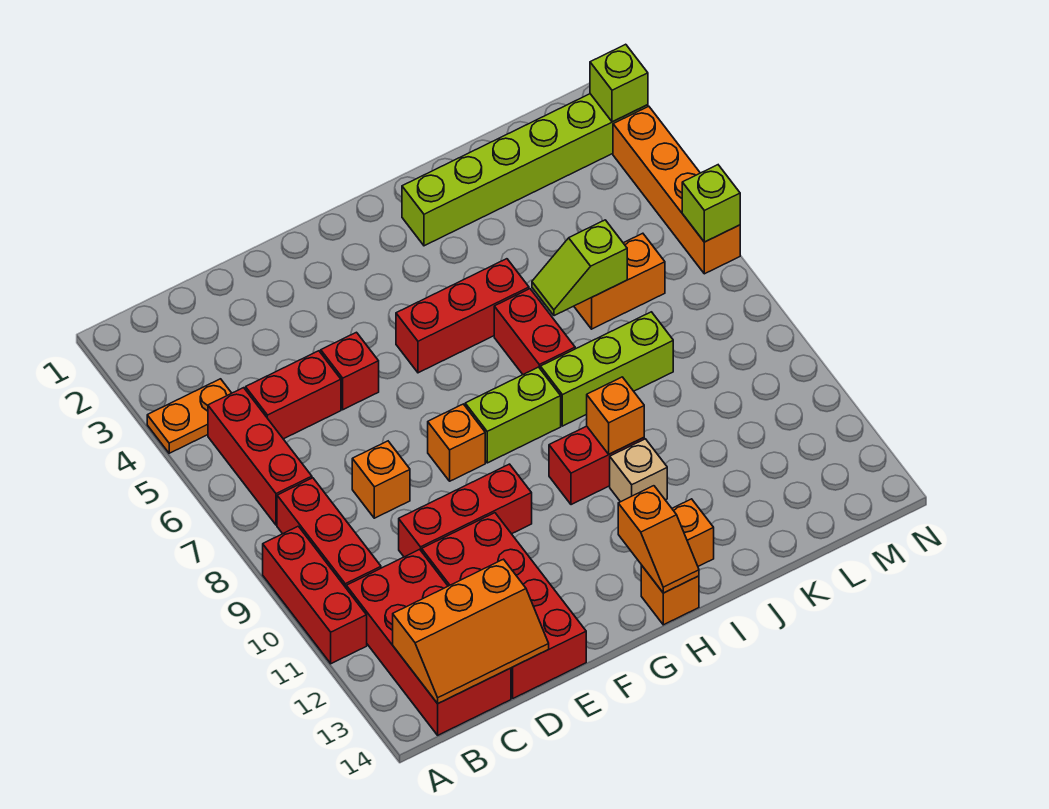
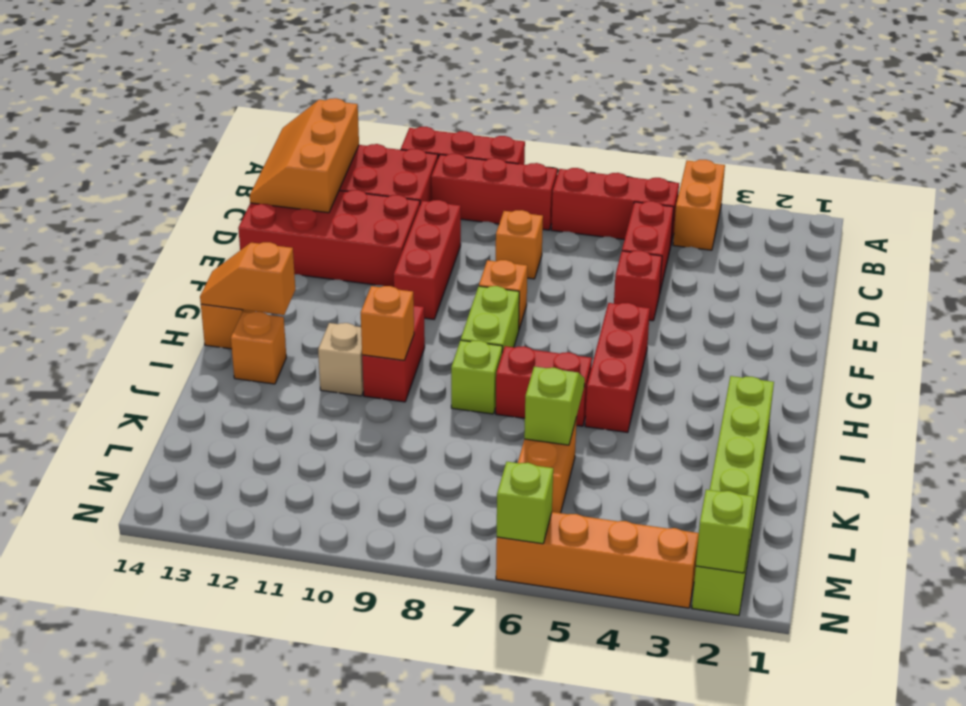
orange plate A4:B4 level 1 -> orange brick A4:B4 level 1
lime brick I8:K8 level 1 -> lime brick I8 level 1

